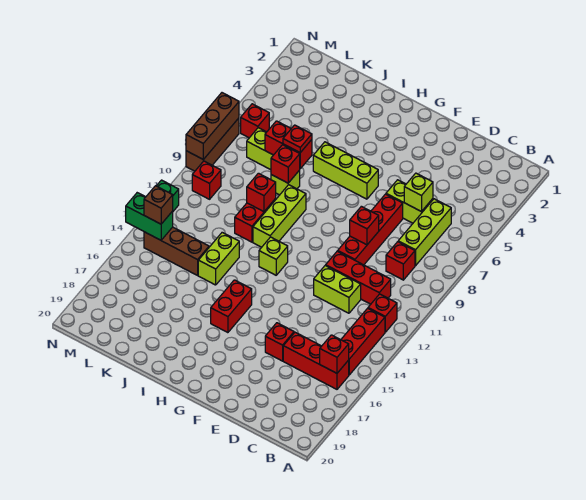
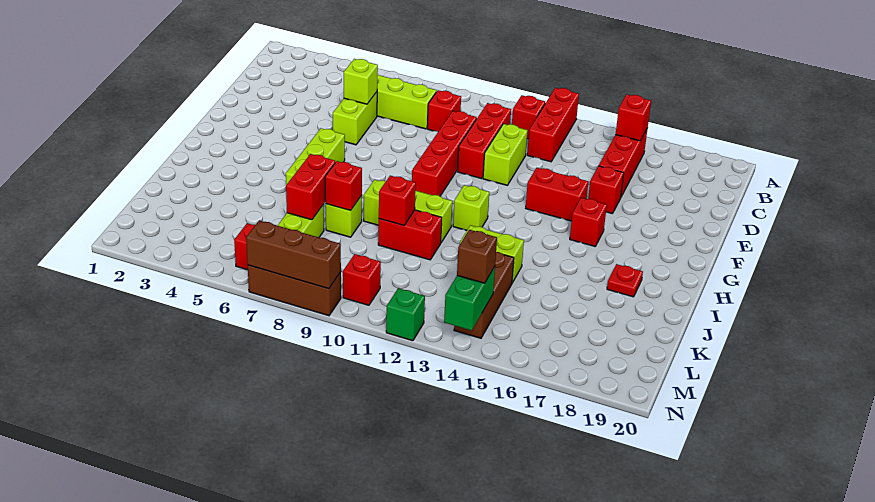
red brick B13:B15 level 1 -> red brick A13:C13 level 1
red brick E7:E10 level 1 -> red brick D10:G10 level 1
red brick E9 level 2 -> red brick G16 level 1
red brick H15:H16 level 1 -> red brick F14:F15 level 1
red plate J7 level 3 -> red plate I18 level 1

